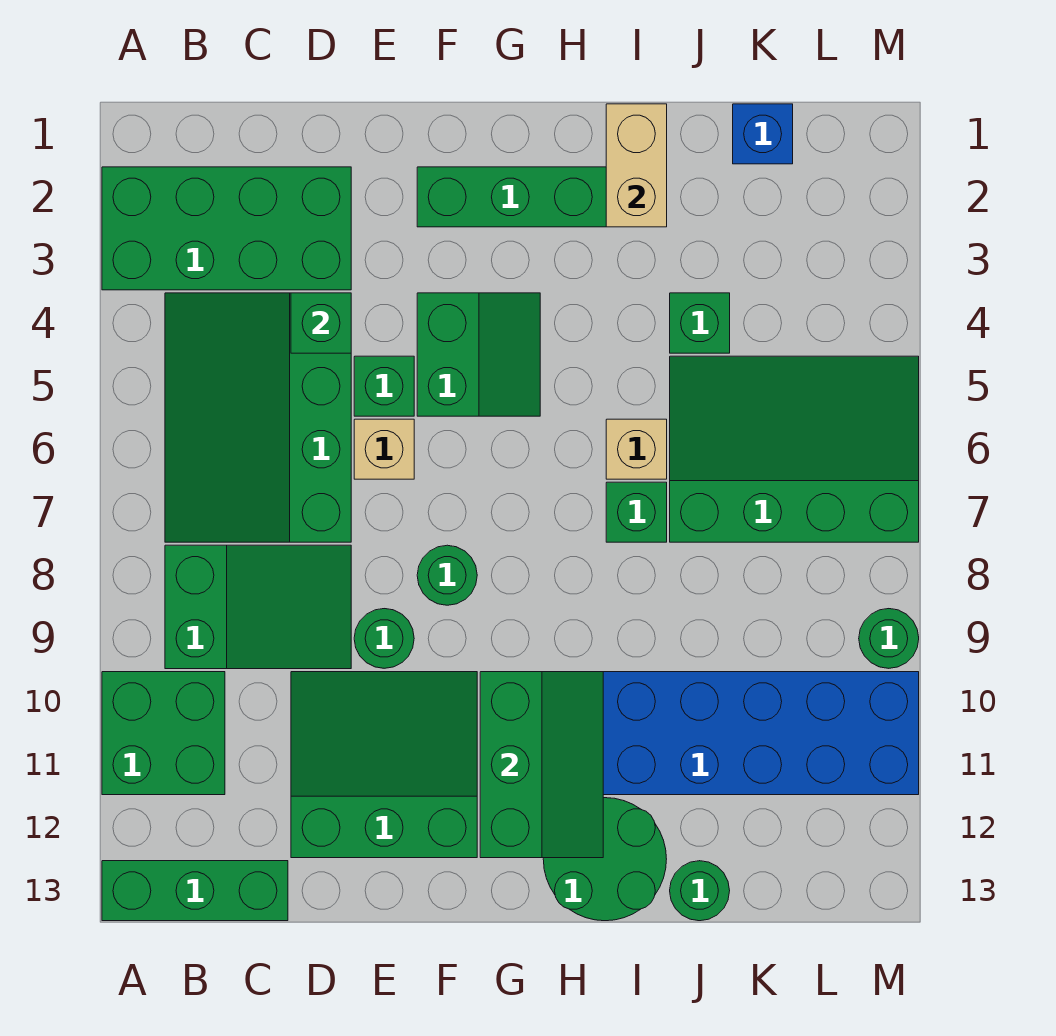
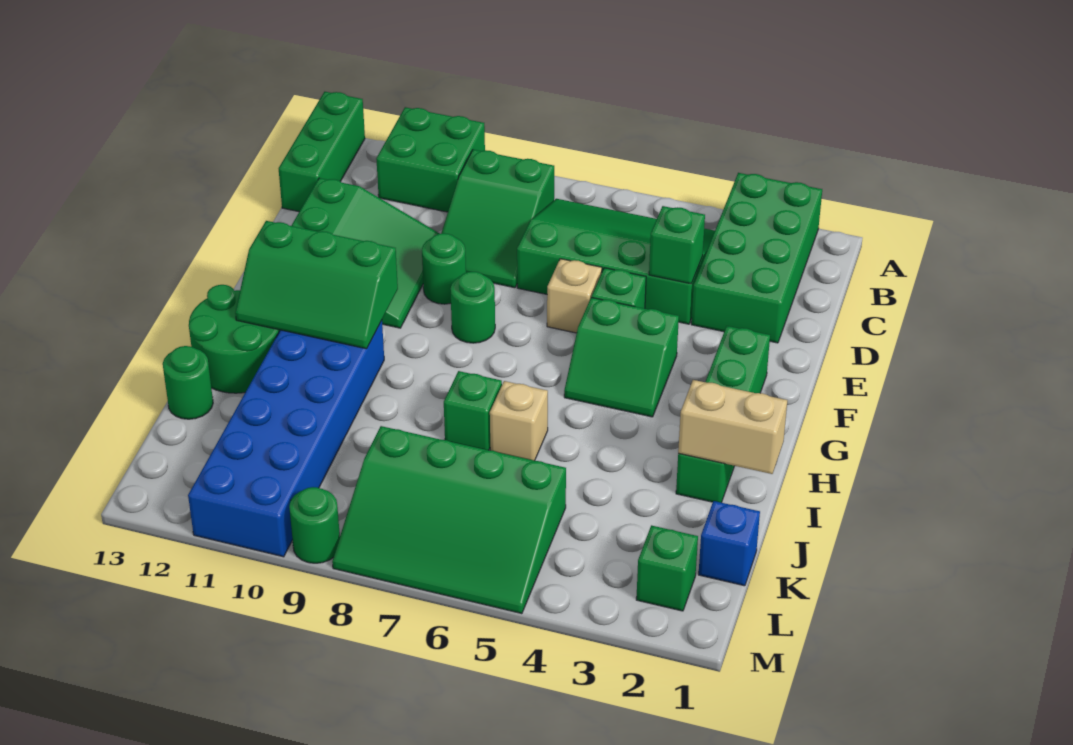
green brick J4 level 1 -> green brick L2 level 1
green slope J5:M7 level 1 top 7 -> green slope K5:M8 level 1 top K

